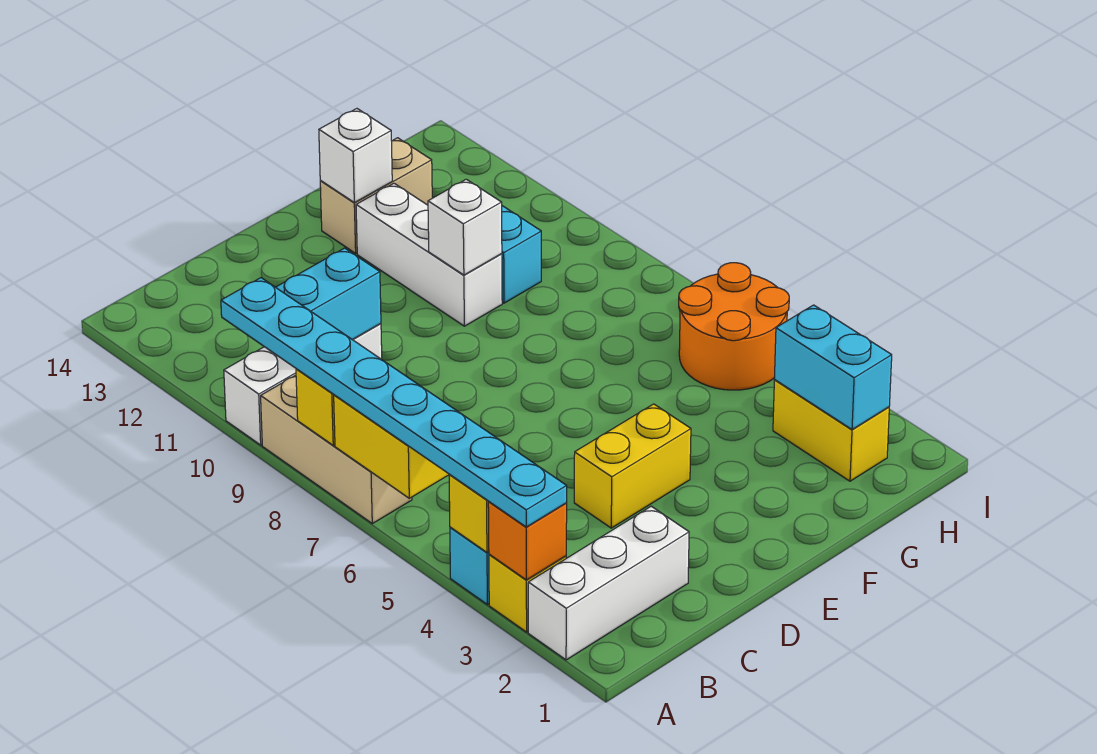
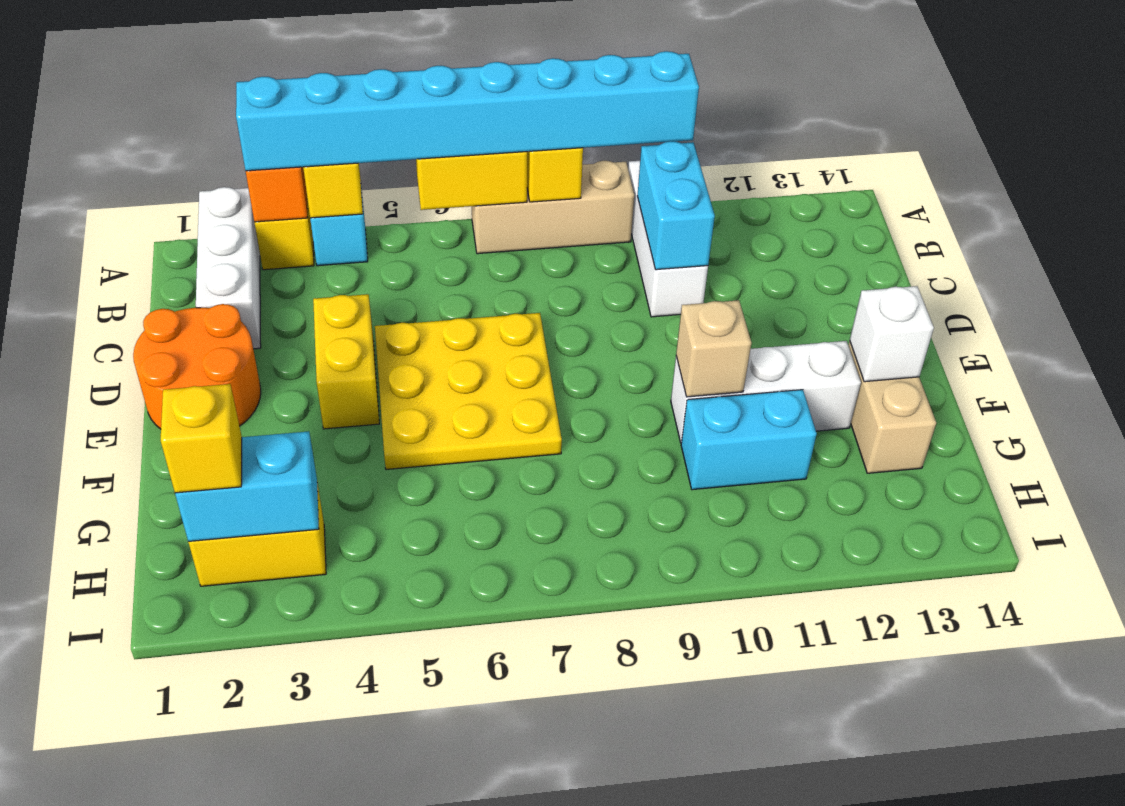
cyan plate A3:A10 level 3 -> cyan brick A3:A10 level 3
none -> yellow plate D5:F7 level 1
white brick F10 level 2 -> tan brick F10 level 2
none -> yellow brick H2 level 3
orange round brick H5:I6 level 1 -> orange round brick D1:E2 level 1

